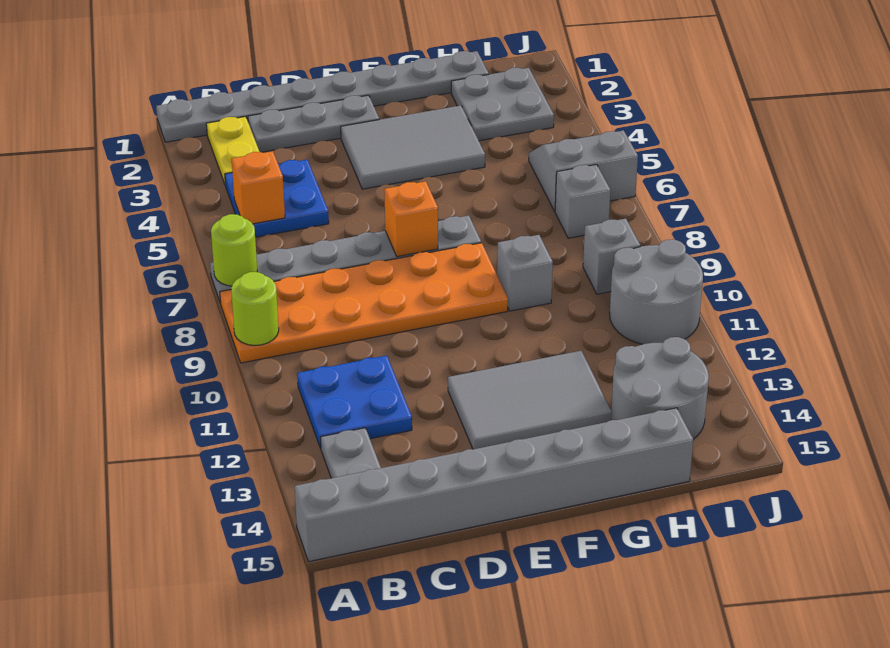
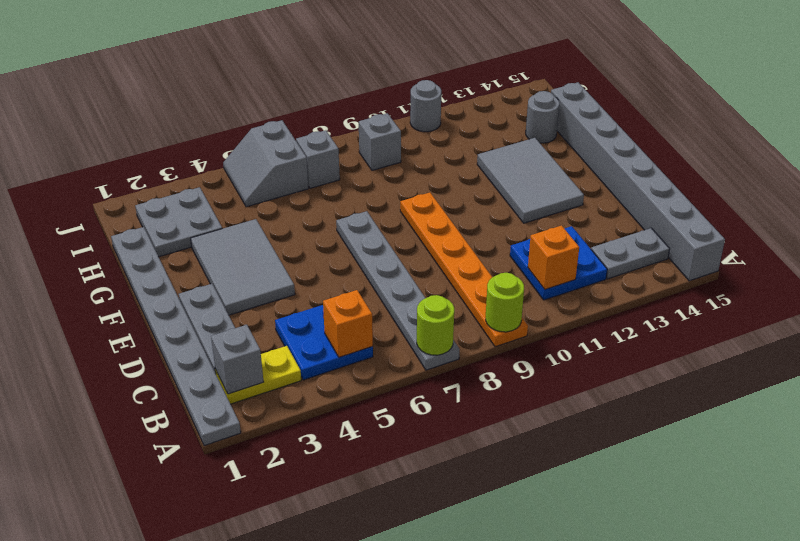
orange plate A8:F9 level 1 -> orange plate A9:F9 level 1
orange brick E7 level 2 -> orange brick B11 level 2
grey brick G9 level 1 -> grey brick B2 level 2
grey round brick H13:I14 level 1 -> grey round brick H14 level 1
grey round brick I10:J11 level 1 -> grey round brick J11 level 1

